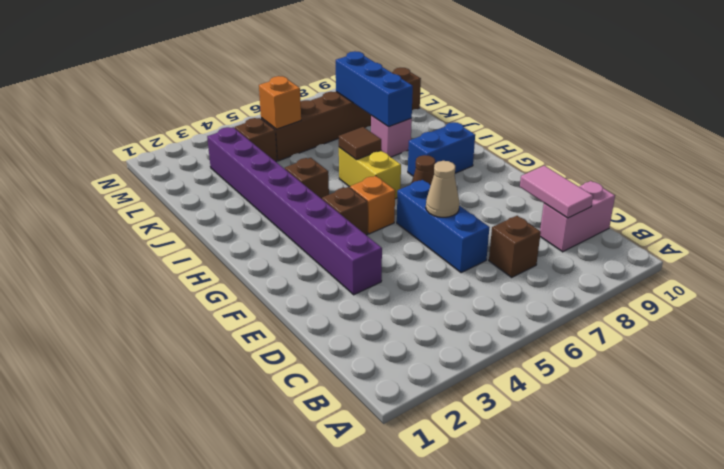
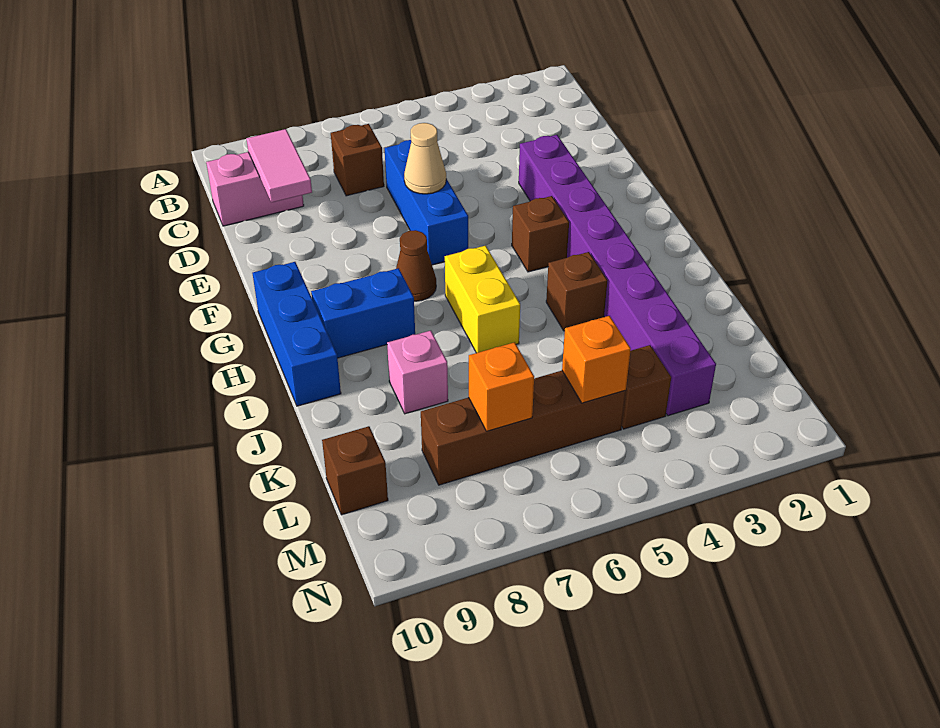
orange brick G5 level 1 -> orange brick L7 level 2
brown tile I6 level 2 -> none
blue brick J8:L8 level 2 -> blue brick G10:I10 level 1

